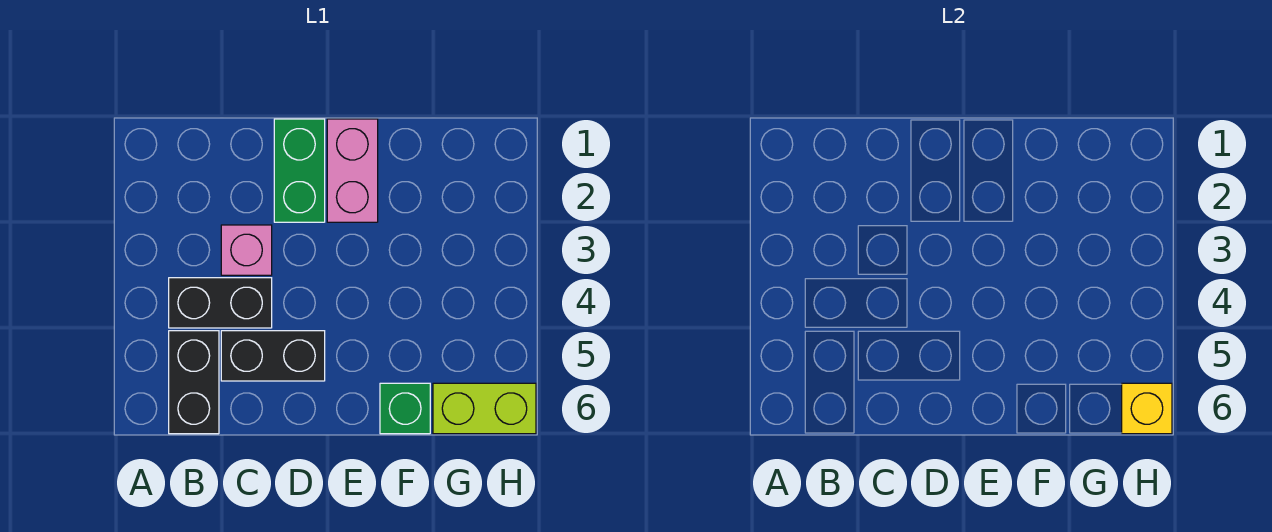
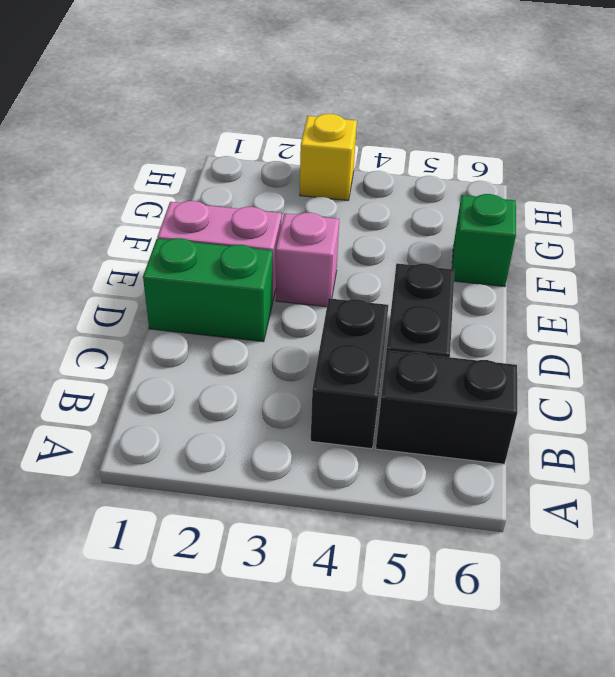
pink brick C3 level 1 -> pink brick E3 level 1
lime brick G6:H6 level 1 -> none
yellow brick H6 level 2 -> yellow brick H3 level 1

